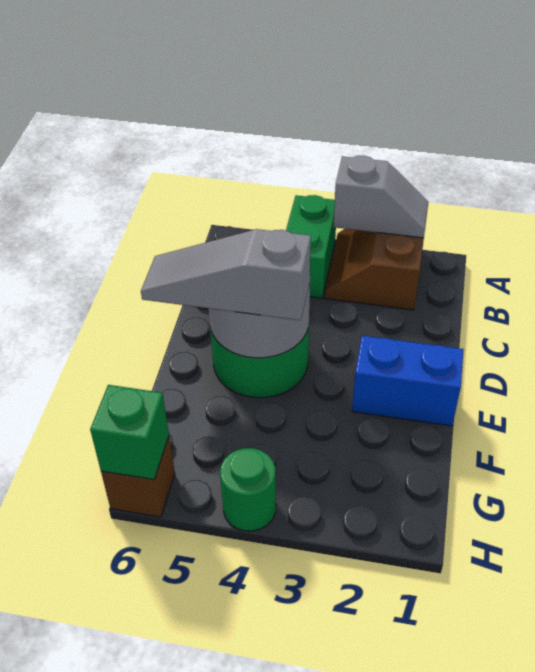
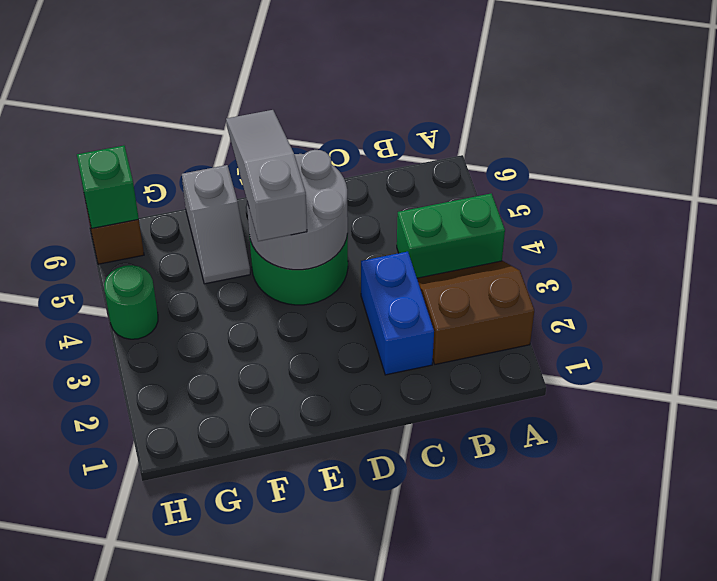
grey slope A2:A3 level 2 top 3 -> grey slope F5:F6 level 1 top 6
blue brick E1:E2 level 1 -> blue brick C2:C3 level 1

